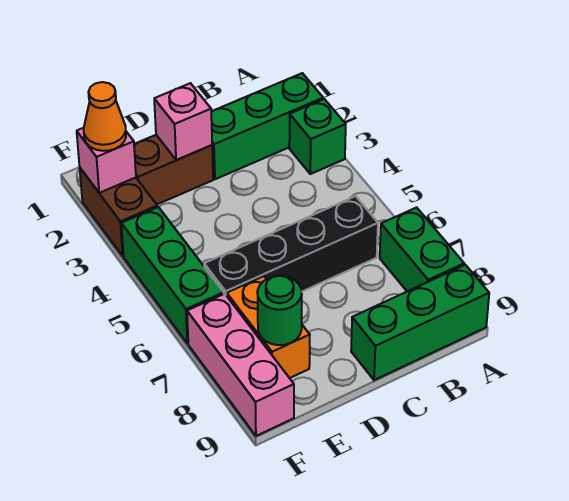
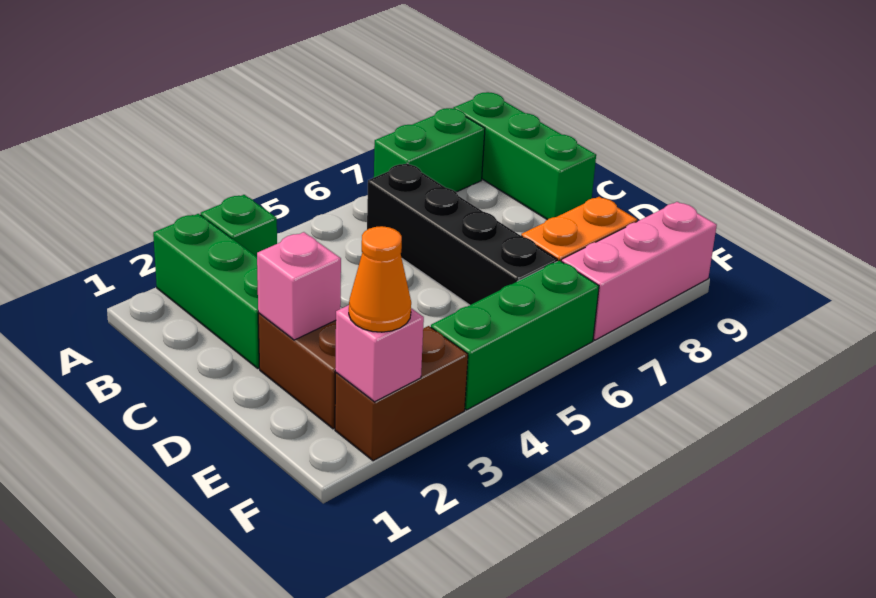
green round brick E8 level 2 -> none

